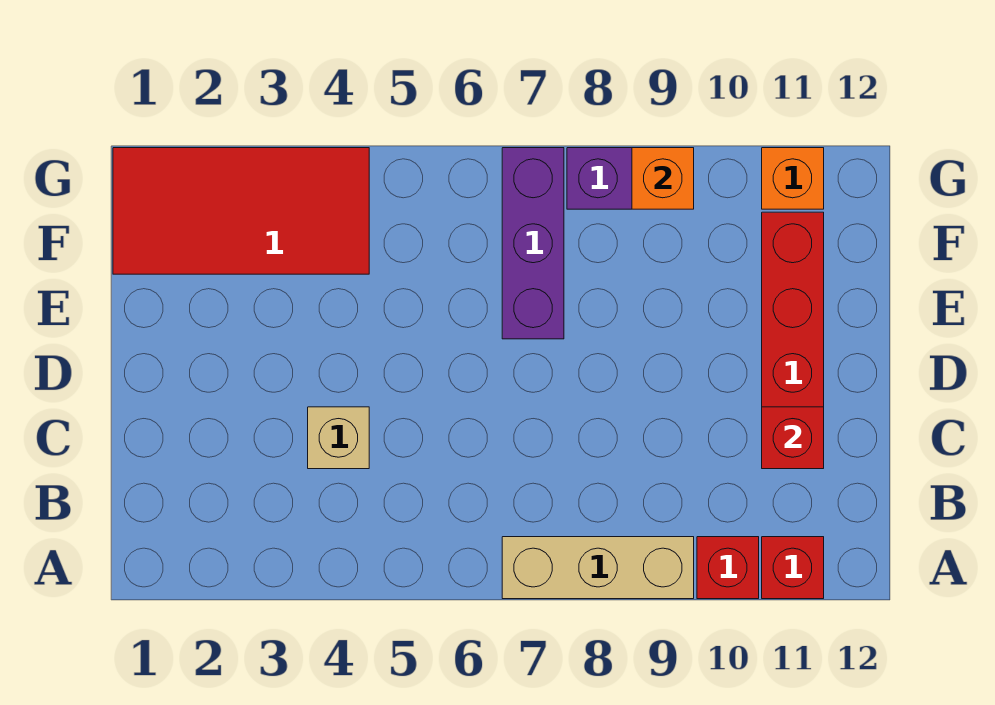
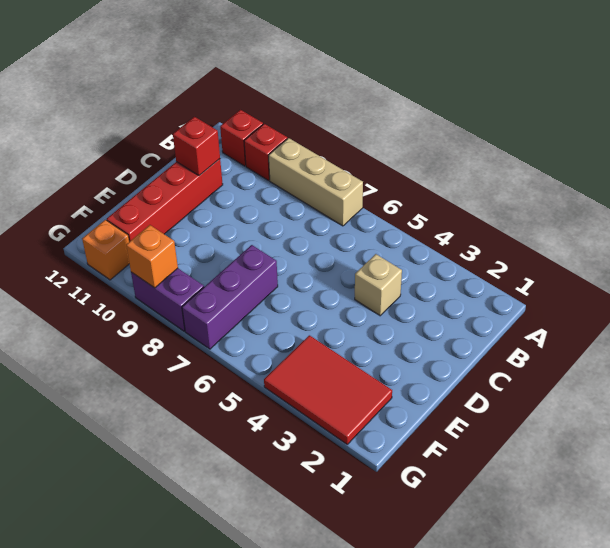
red tile F1:G4 level 1 -> red tile F2:G4 level 1

